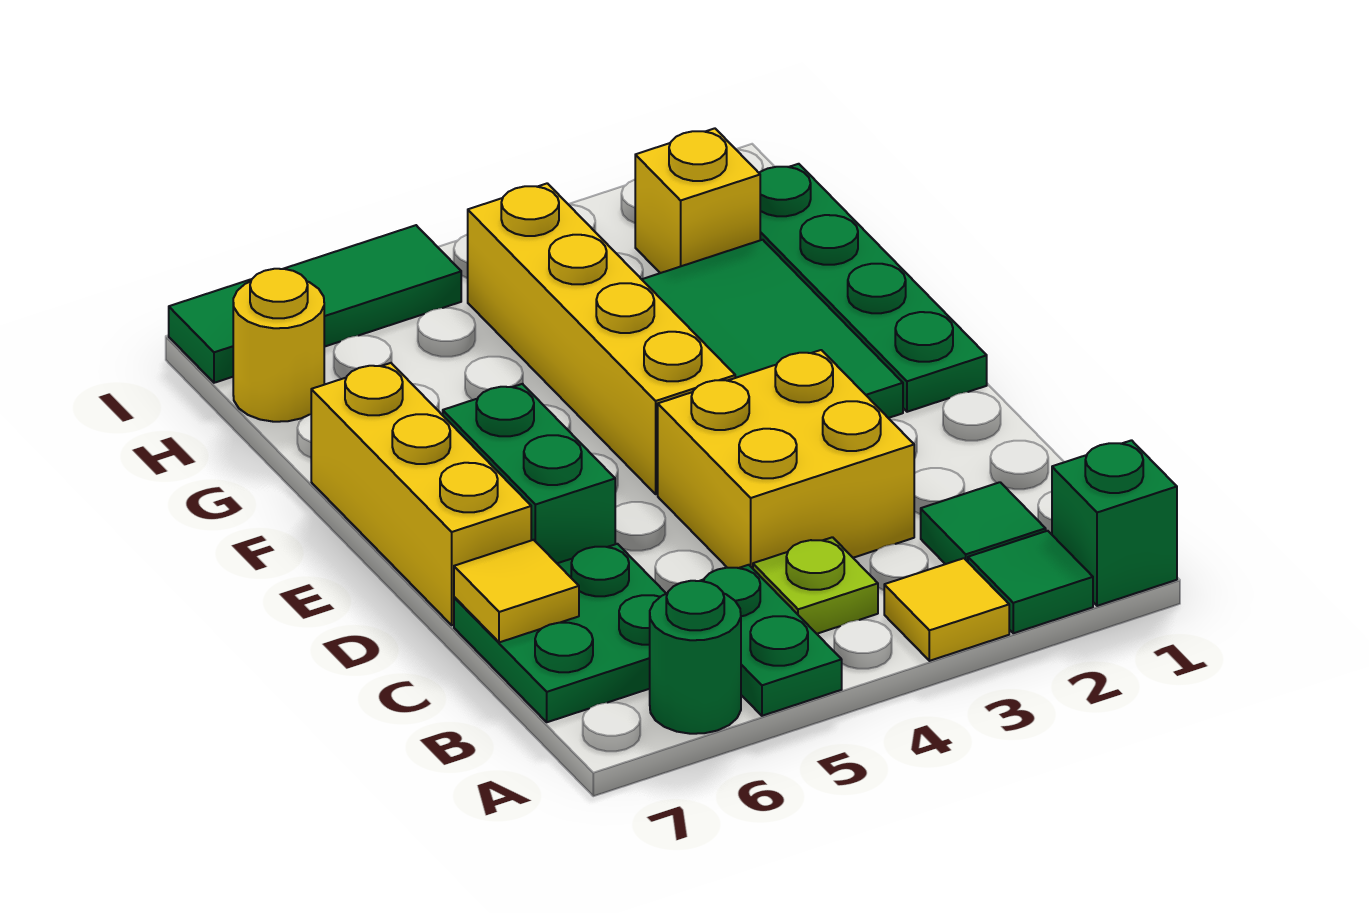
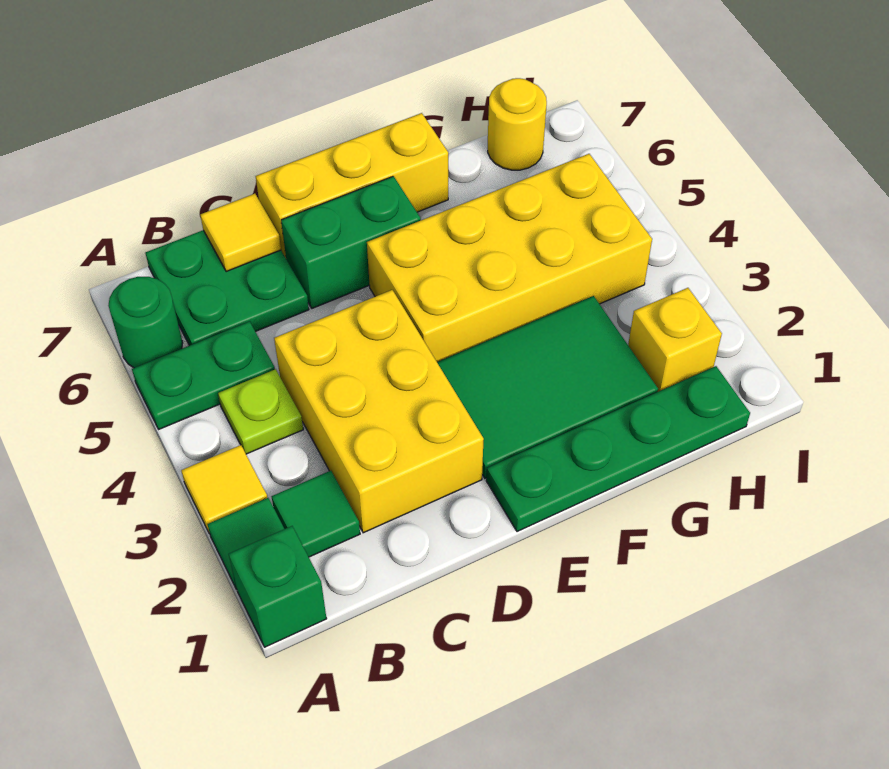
yellow brick C3:D4 level 1 -> yellow brick C2:D4 level 1
yellow brick E4:H4 level 1 -> yellow brick E4:H5 level 1
green tile I5:I7 level 1 -> none

